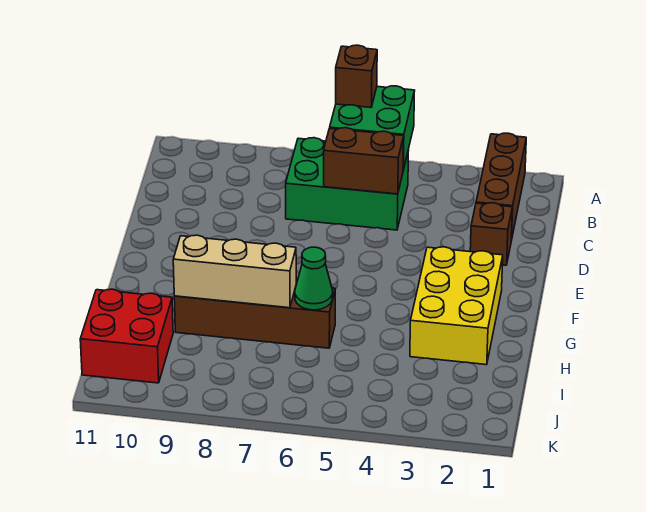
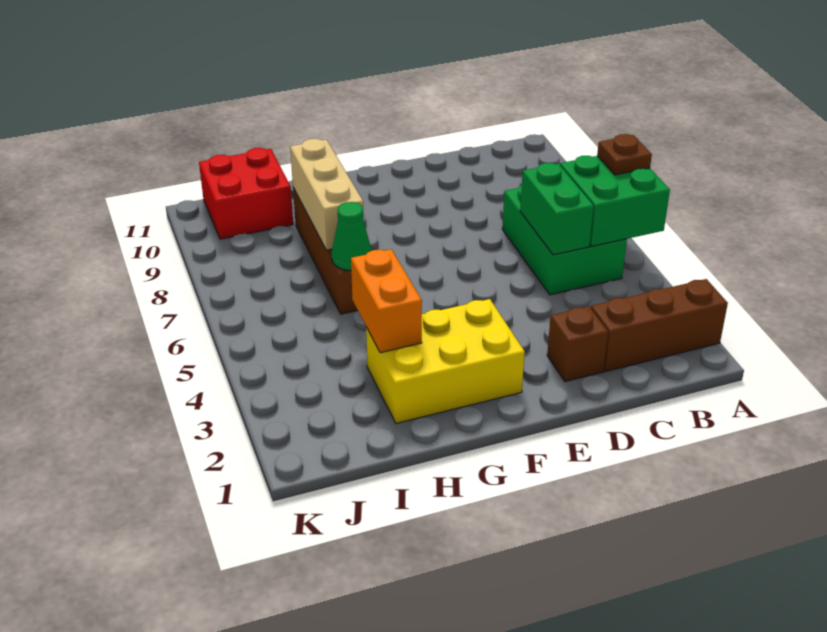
brown brick A6 level 3 -> brown plate A6 level 3
brown brick C5:C6 level 2 -> green brick C5:C6 level 2
none -> orange brick H3:H4 level 2

